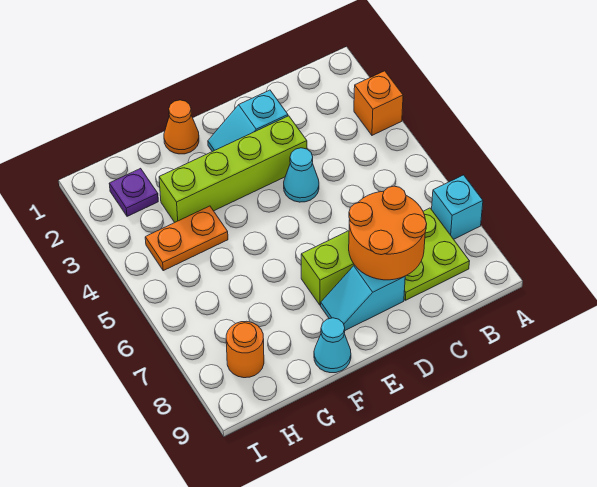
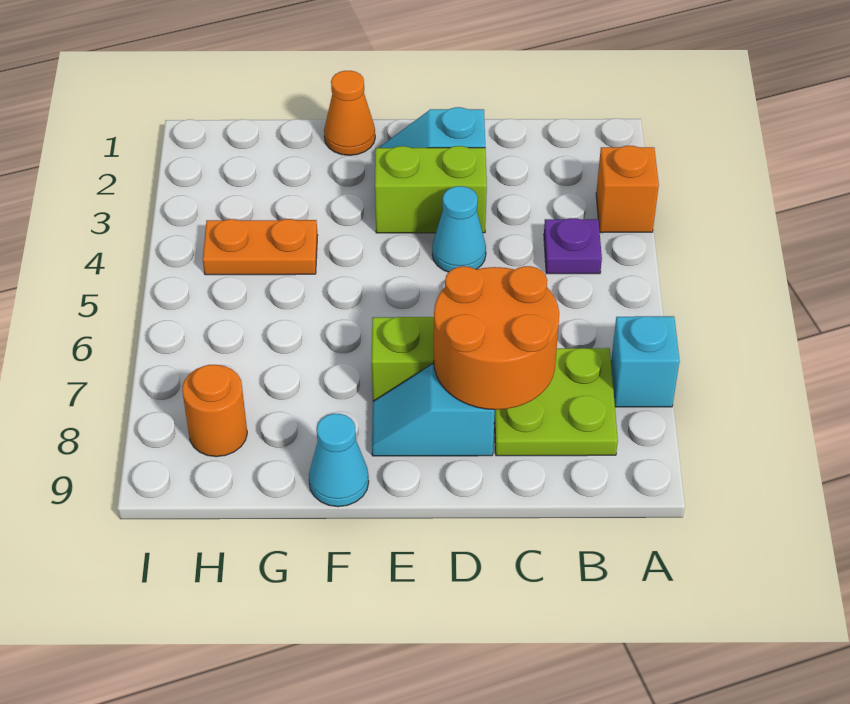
lime brick D3:G3 level 1 -> lime brick D3:E3 level 1
purple plate H2 level 1 -> purple plate B4 level 1

